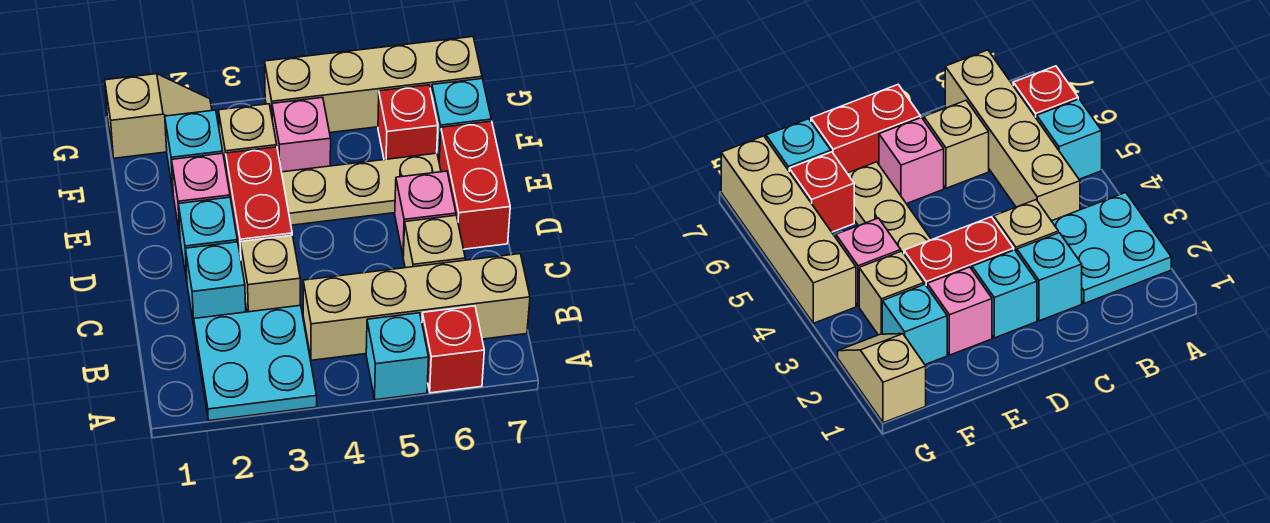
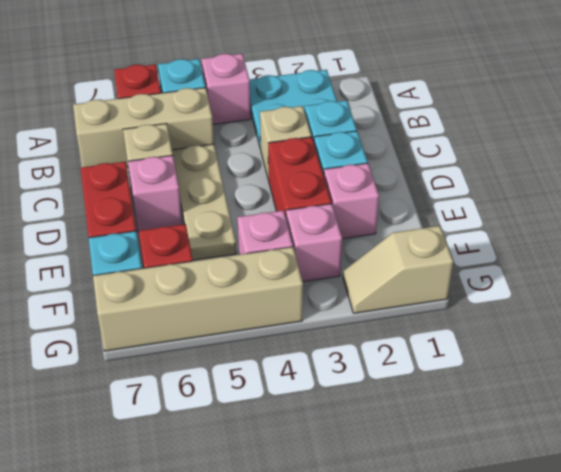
none -> pink brick A4 level 1
tan brick B4:B7 level 1 -> tan brick B5:B7 level 1
tan plate E4:E6 level 1 -> tan plate C5:E5 level 1
cyan brick F2 level 1 -> none
tan brick F3 level 1 -> pink brick F3 level 1

